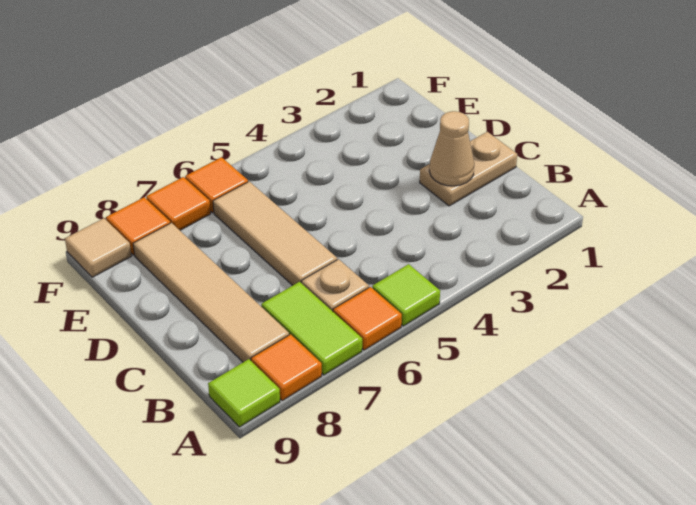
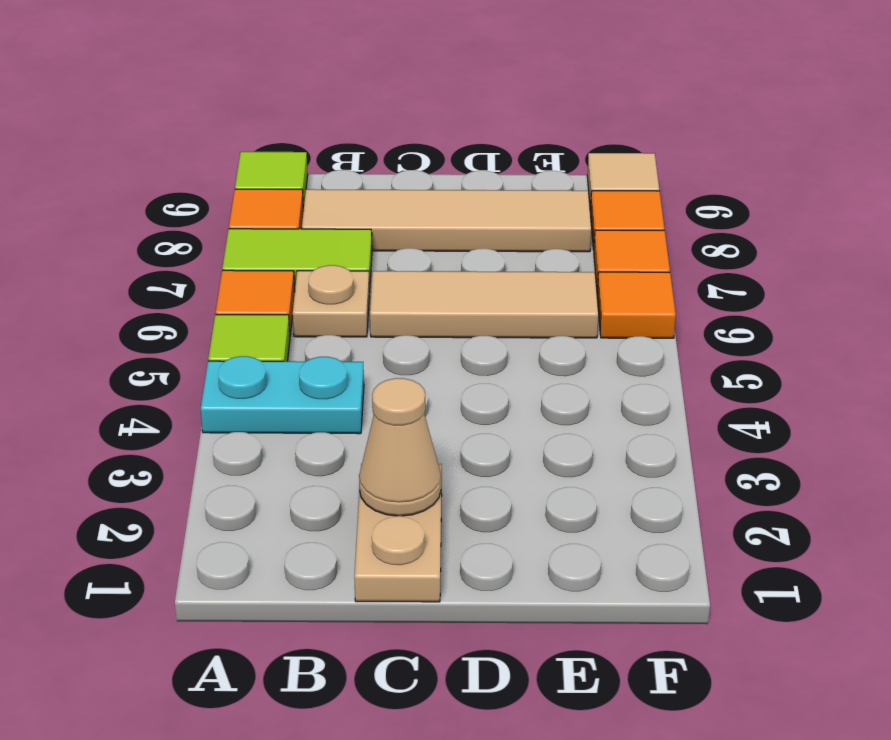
none -> cyan plate A4:B4 level 1

